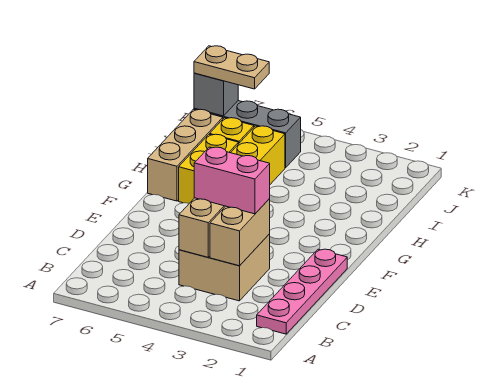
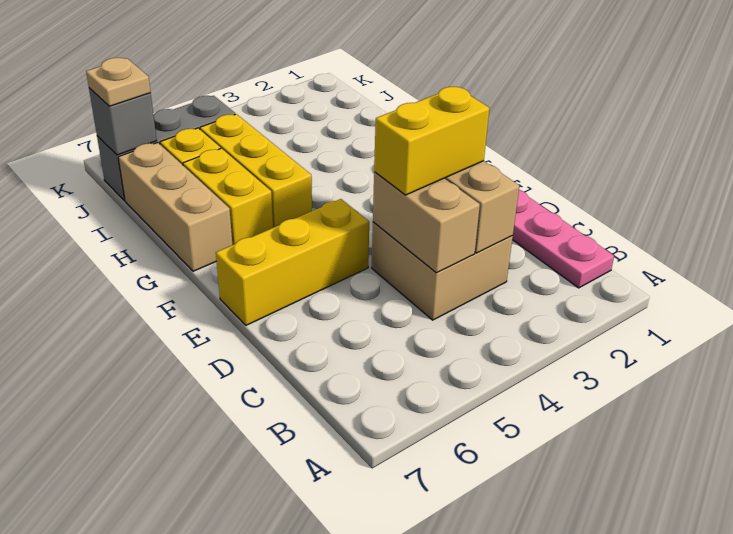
pink brick D3:D4 level 3 -> yellow brick D3:D4 level 3
none -> yellow brick E5:E7 level 1
tan plate J6:J7 level 3 -> tan plate J7 level 3

